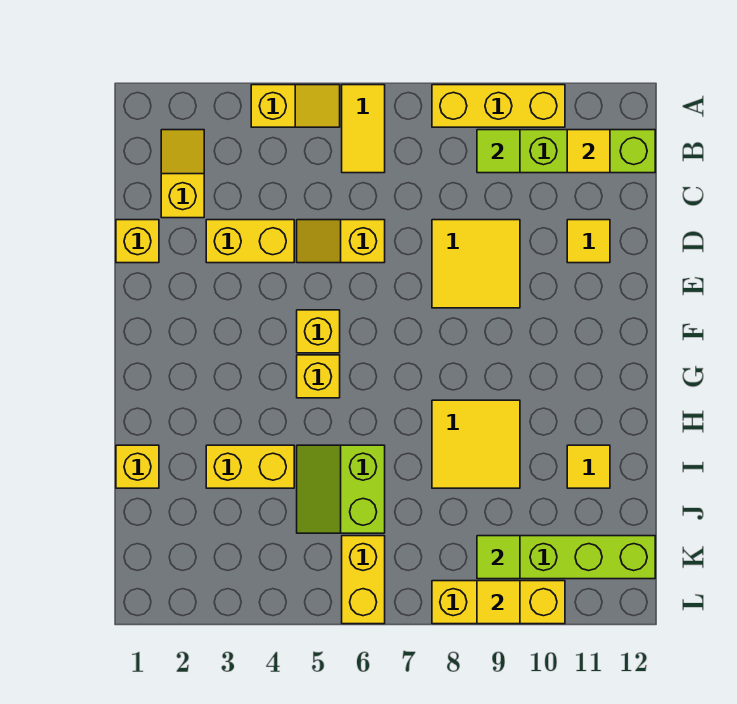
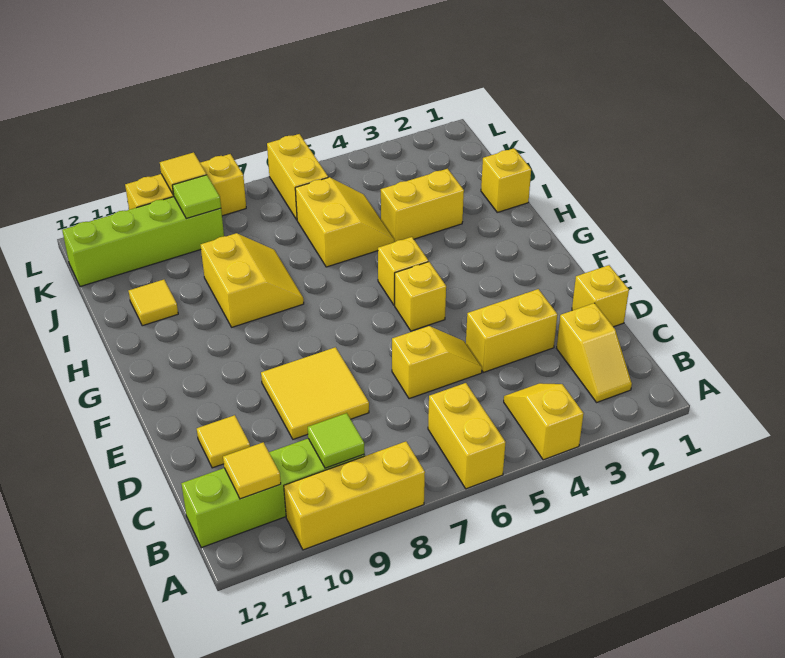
yellow slope A4:A5 level 1 top 4 -> yellow slope A4:B4 level 1 top A
yellow tile A6:B6 level 1 -> yellow brick A6:B6 level 1
yellow tile H8:I9 level 1 -> yellow slope H8:I9 level 1 top 9
lime slope I5:J6 level 1 top 6 -> yellow slope I5:J6 level 1 top 6

